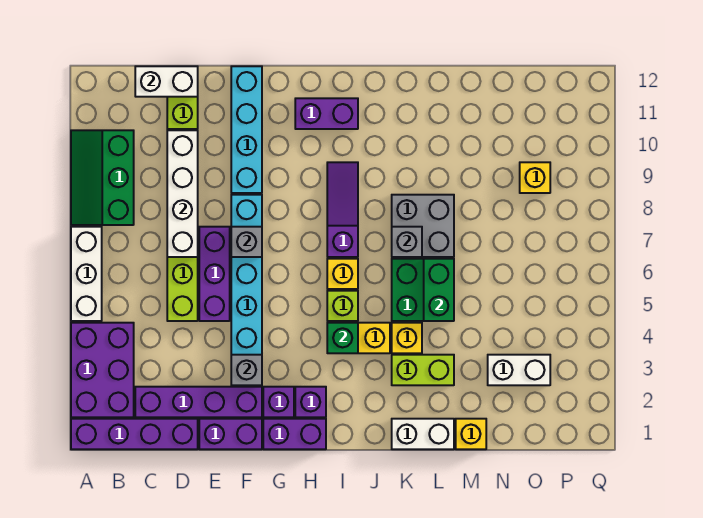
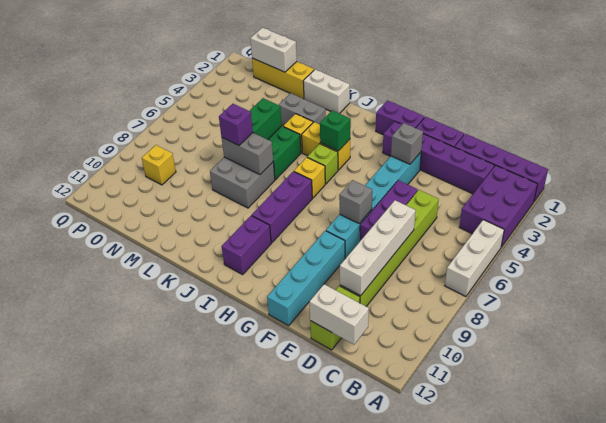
green slope A8:B10 level 1 top B -> none
purple brick H2 level 1 -> purple brick L7 level 3
purple brick H11:I11 level 1 -> purple brick I10:I11 level 1
purple slope I7:I9 level 1 top 7 -> purple brick I7:I9 level 1
lime brick K3:L3 level 1 -> grey brick K3:L3 level 1
grey brick K7 level 2 -> grey brick K7:L7 level 2
yellow brick M1 level 1 -> yellow brick M1:O1 level 1
white brick N3:O3 level 1 -> white brick N1:O1 level 2

